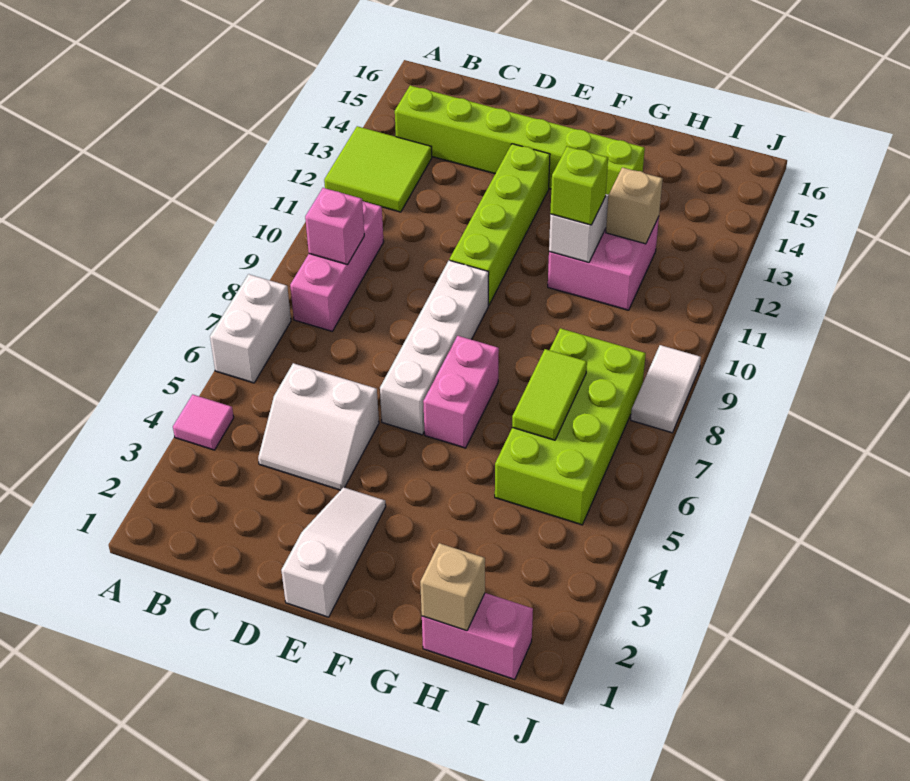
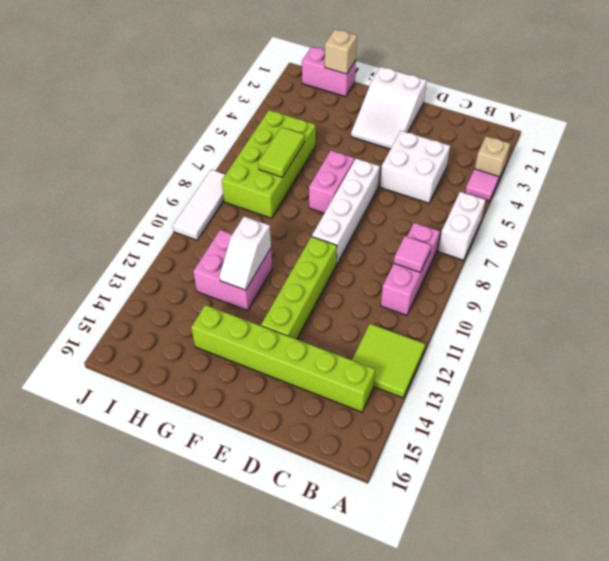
pink brick B9 level 2 -> pink tile B9 level 2
white slope C4:D5 level 1 top 5 -> white brick C4:D5 level 1
white slope E1:E3 level 1 top 1 -> white slope E1:F3 level 1 top 1
lime brick G11 level 3 -> none
tan brick H12 level 2 -> tan brick A3 level 1
white tile J8:J9 level 1 -> white tile J8:J10 level 1

